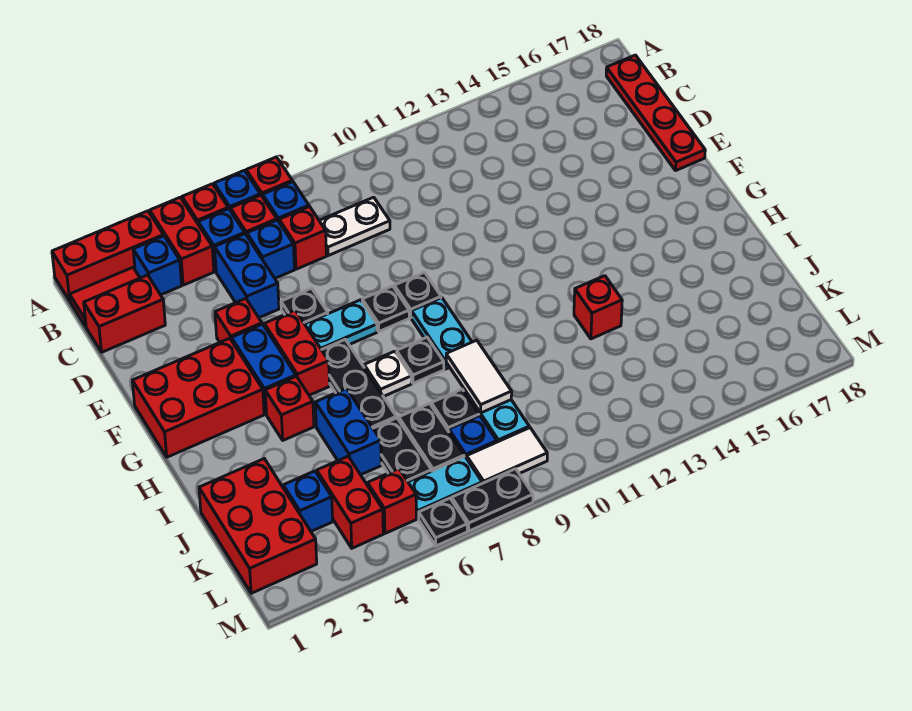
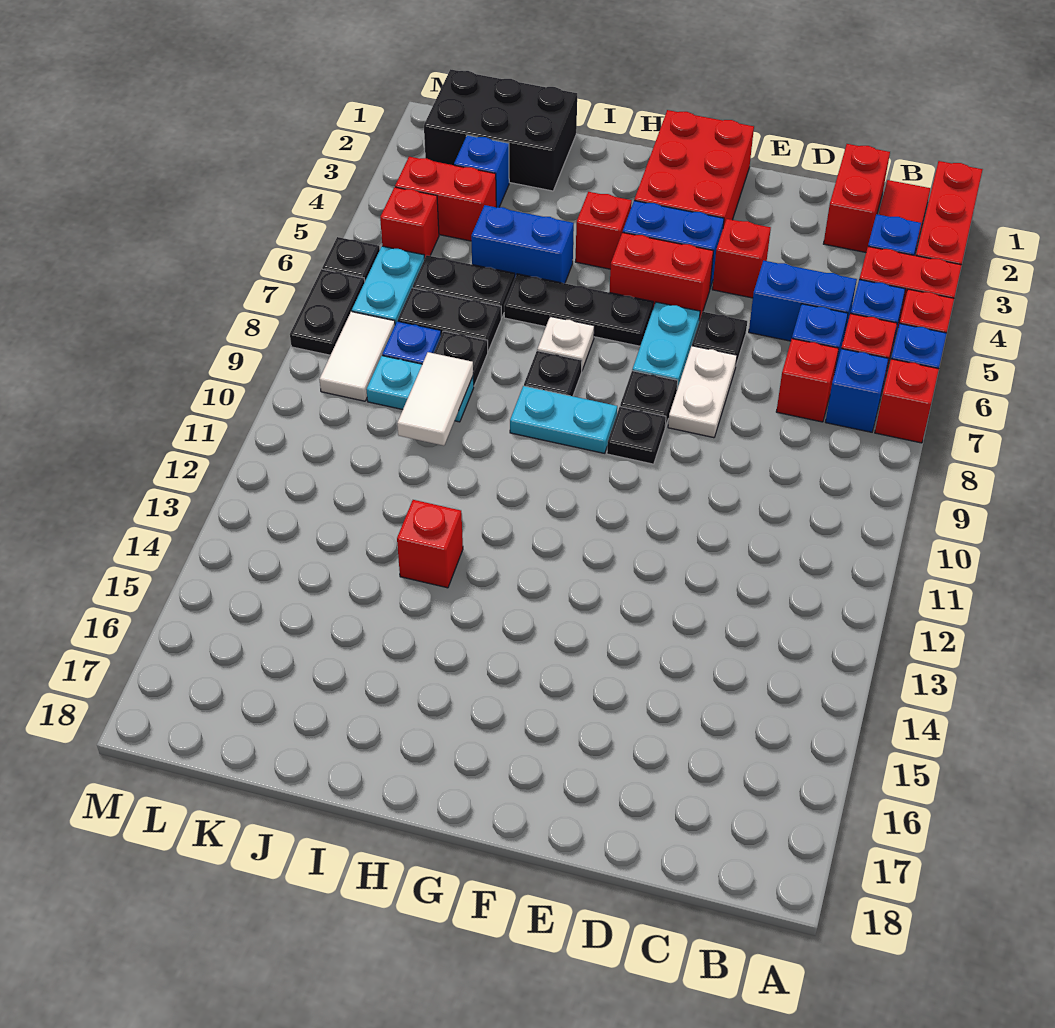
red plate B18:E18 level 1 -> none
white plate C8:C9 level 1 -> white plate E7:E8 level 1
white tile I9:J9 level 2 -> white tile J9:J10 level 2
red brick J1:L2 level 1 -> black brick J1:L2 level 1

